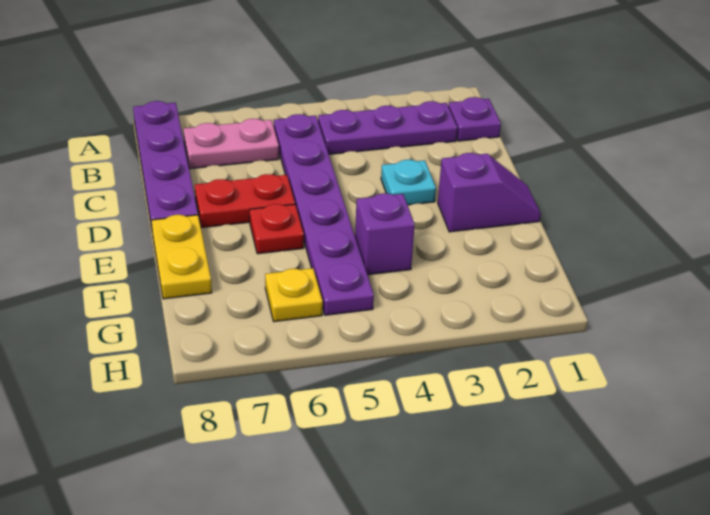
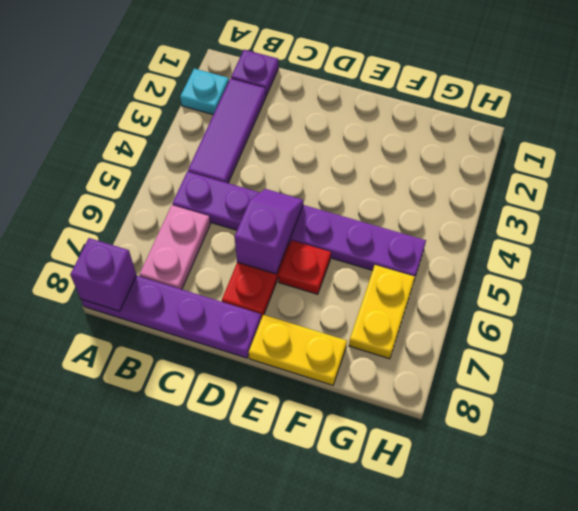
purple plate B2:B4 level 1 -> purple tile B2:B4 level 1
cyan plate D3 level 1 -> cyan plate A2 level 1
purple slope E1:E2 level 1 top 2 -> purple slope D5:D6 level 2 top 6
purple brick F4 level 1 -> purple brick A8 level 2
yellow plate G6 level 1 -> yellow plate G6:G7 level 1

